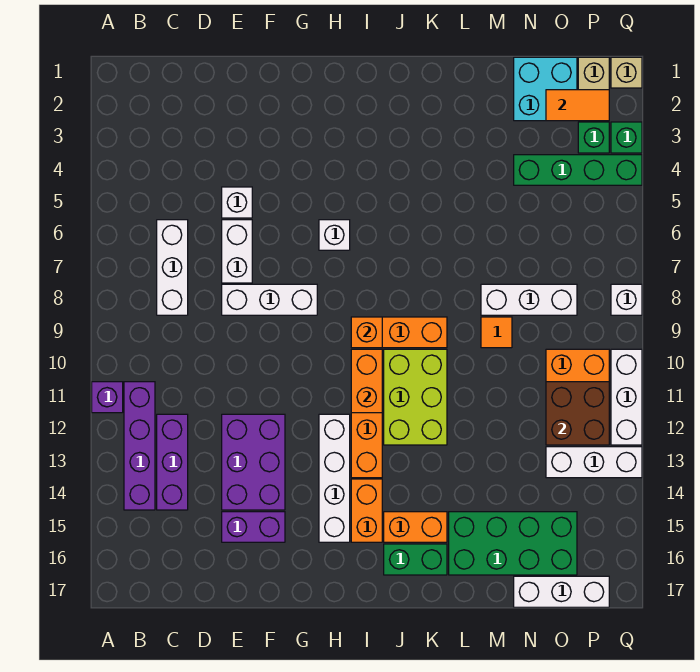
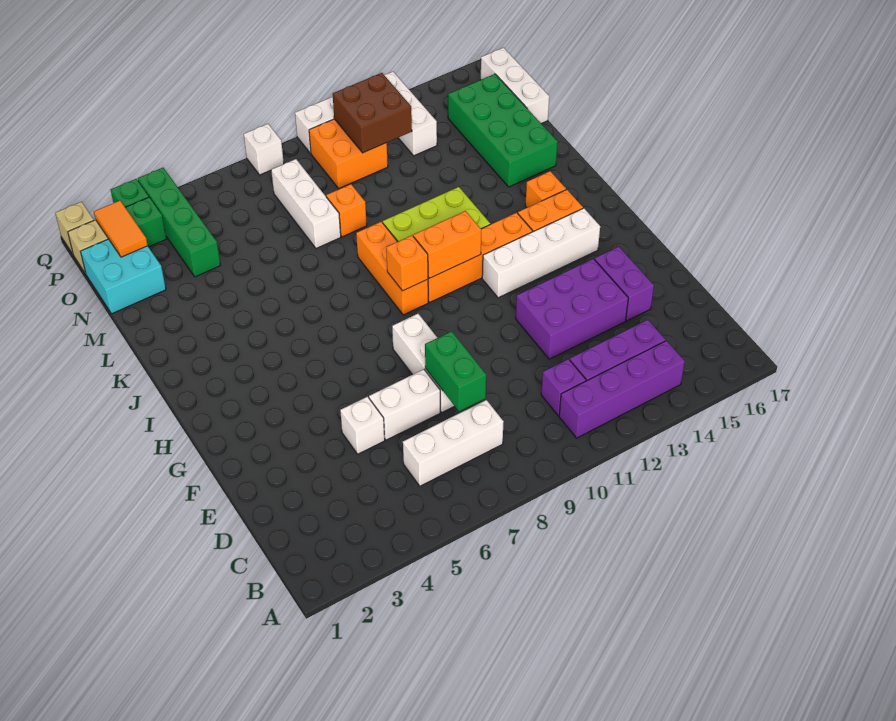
purple brick A11 level 1 -> purple brick C11 level 1
white brick H6 level 1 -> none
orange brick J15:K15 level 1 -> orange brick J15 level 1
green brick J16:K16 level 1 -> green brick D8:E8 level 2
orange tile M9 level 1 -> orange brick M9 level 1

